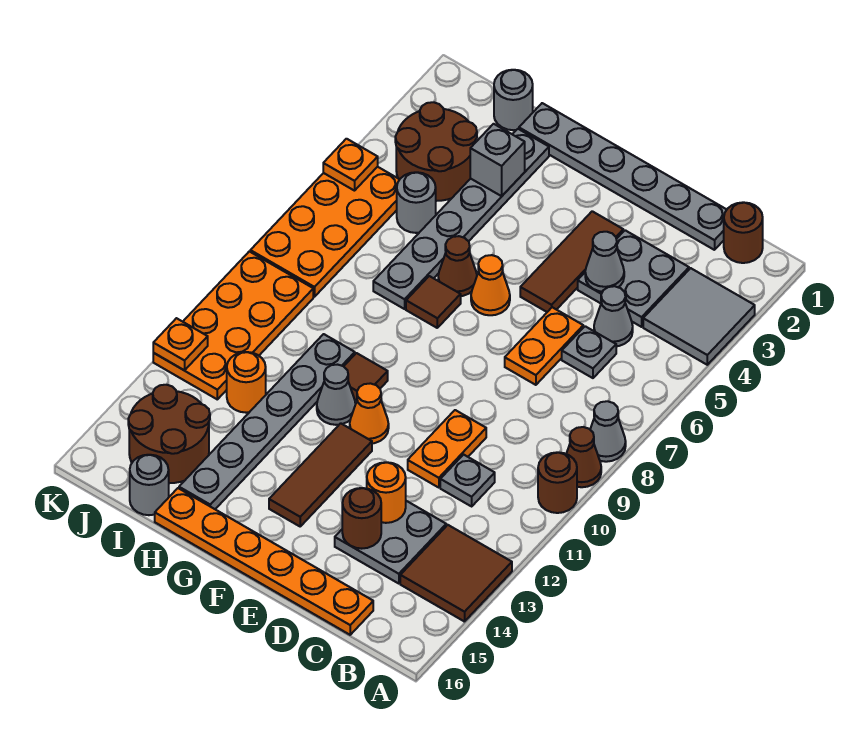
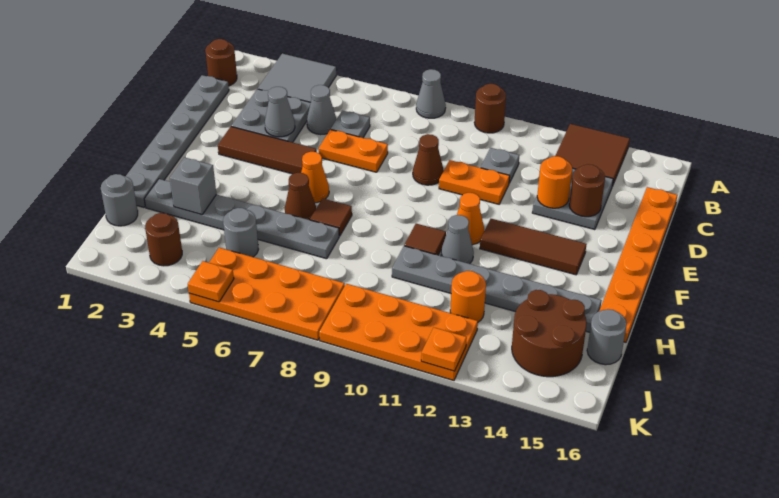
brown cone A9 level 1 -> brown cone D9 level 1
brown round brick I3:J4 level 1 -> brown round brick J3 level 1

